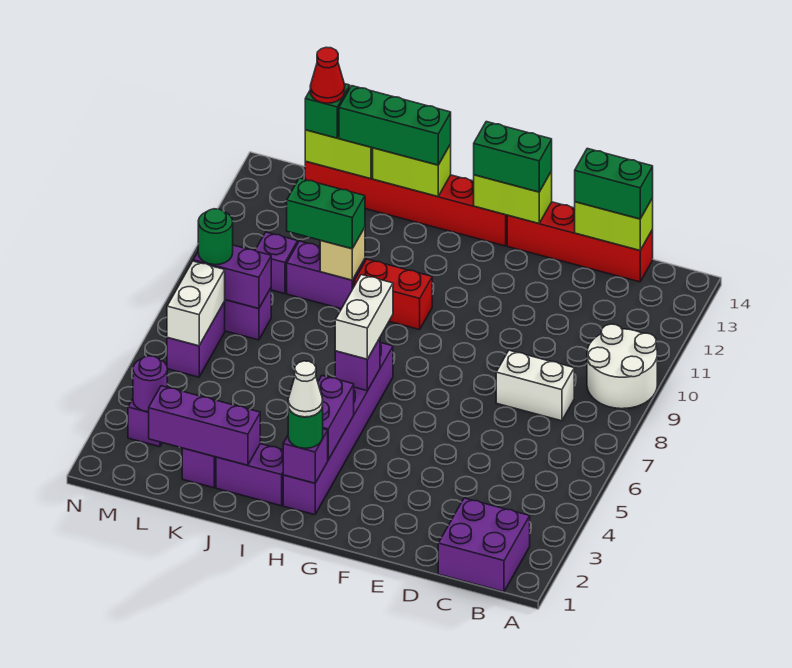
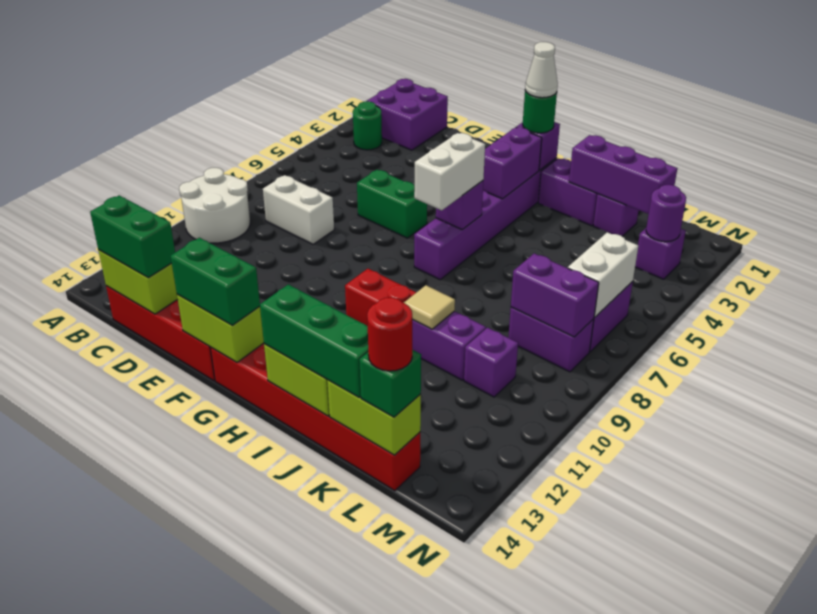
tan brick J10 level 2 -> tan tile J10 level 2
green brick J10:K10 level 3 -> green brick E6:F6 level 1
red cone L14 level 4 -> red round brick L14 level 4
green round brick M8 level 3 -> green round brick B3 level 1

